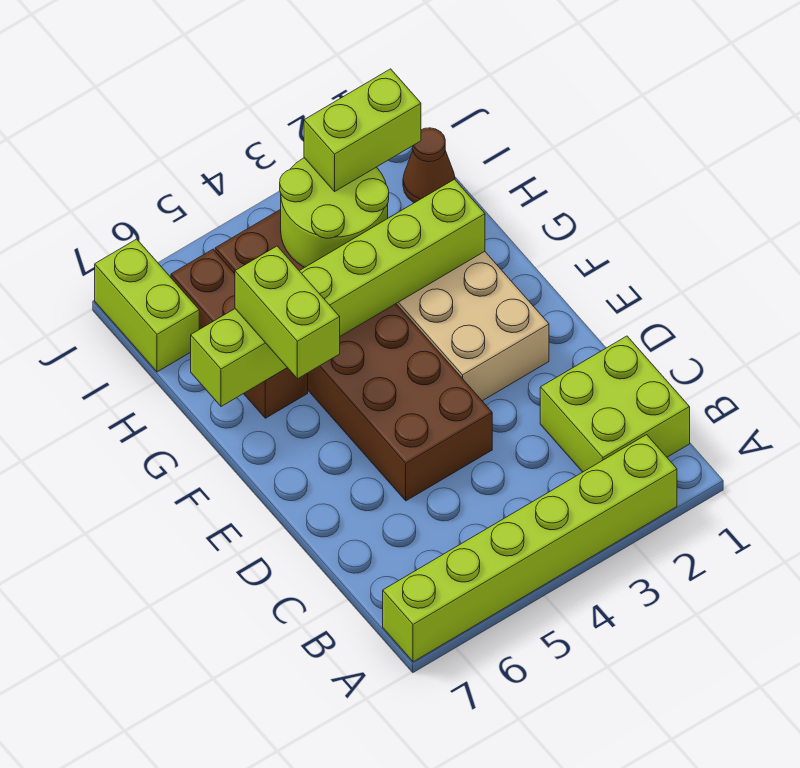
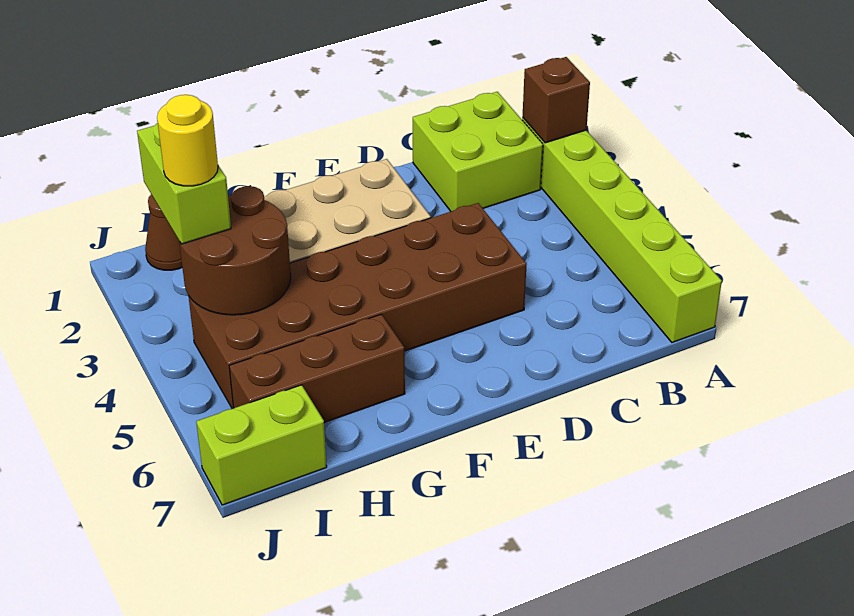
none -> brown brick A2 level 2
lime brick F6:G6 level 3 -> none
lime brick G2:G7 level 2 -> none
lime round brick H3:I4 level 2 -> brown round brick H3:I4 level 2
none -> yellow round brick I3 level 4

